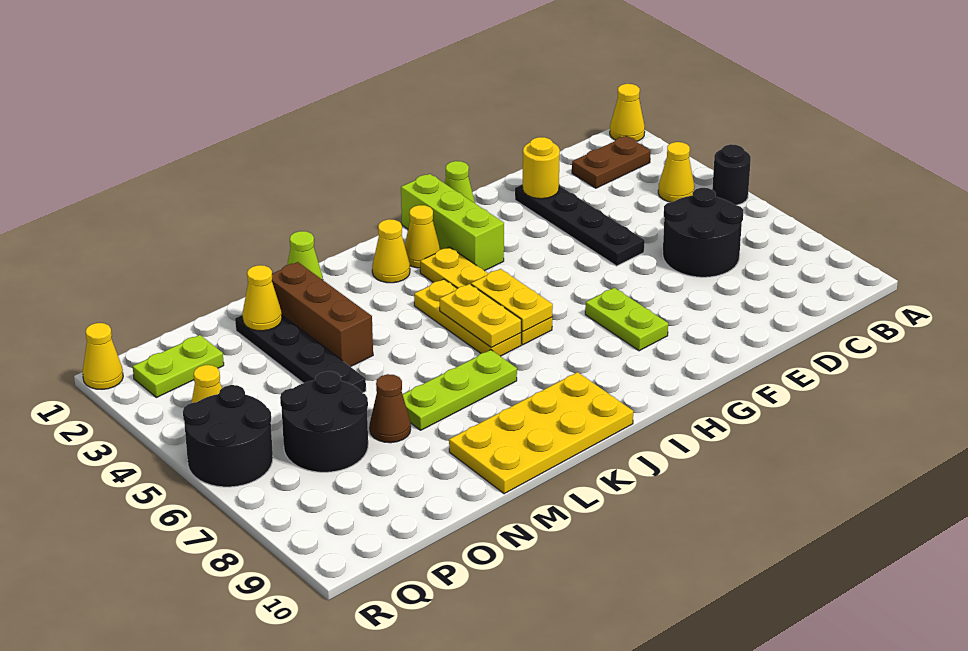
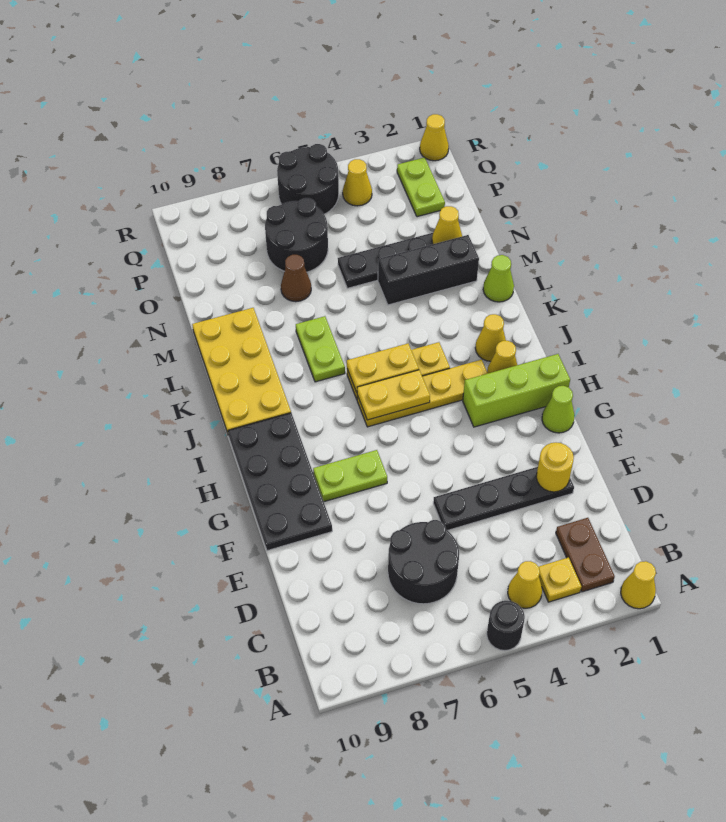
none -> yellow plate B3 level 1
none -> black plate F9:I10 level 1
lime plate K7:M7 level 1 -> lime plate K7:L7 level 1
brown brick M2:M4 level 1 -> black brick M2:M4 level 1

